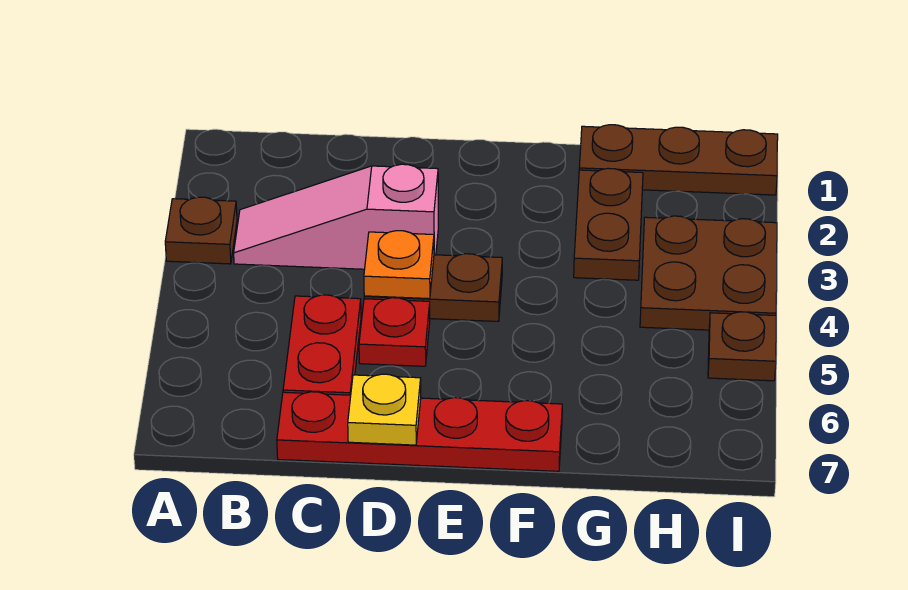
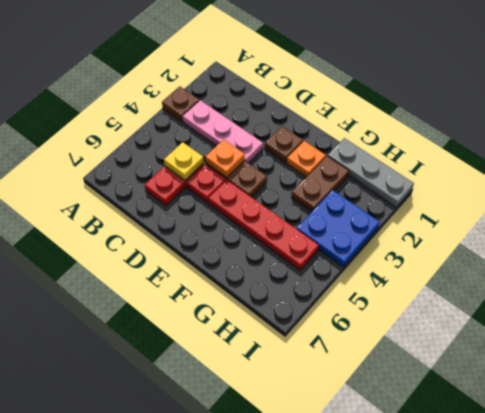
pink slope B3:D3 level 1 top D -> pink plate B3:D3 level 1
red plate C7:F7 level 1 -> red plate E5:H5 level 1
yellow plate D7 level 2 -> yellow plate C5 level 2
none -> orange plate F2 level 1
brown plate G1:I1 level 1 -> grey plate G1:I1 level 1
brown plate H3:I4 level 1 -> blue plate H3:I4 level 1
brown plate I5 level 1 -> brown plate E2 level 1

